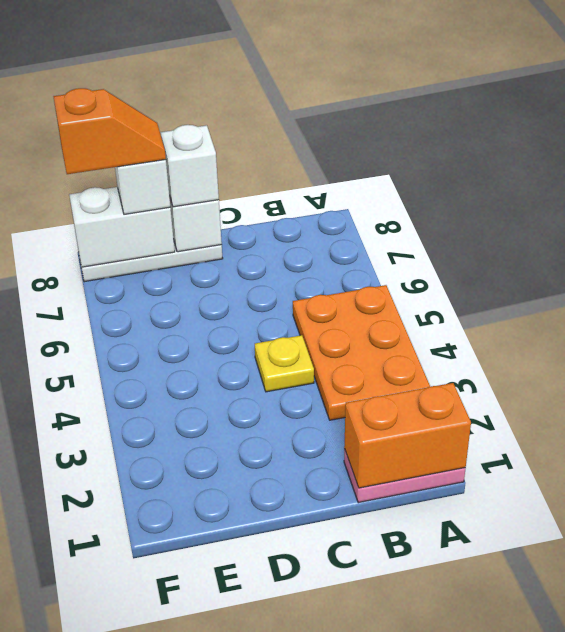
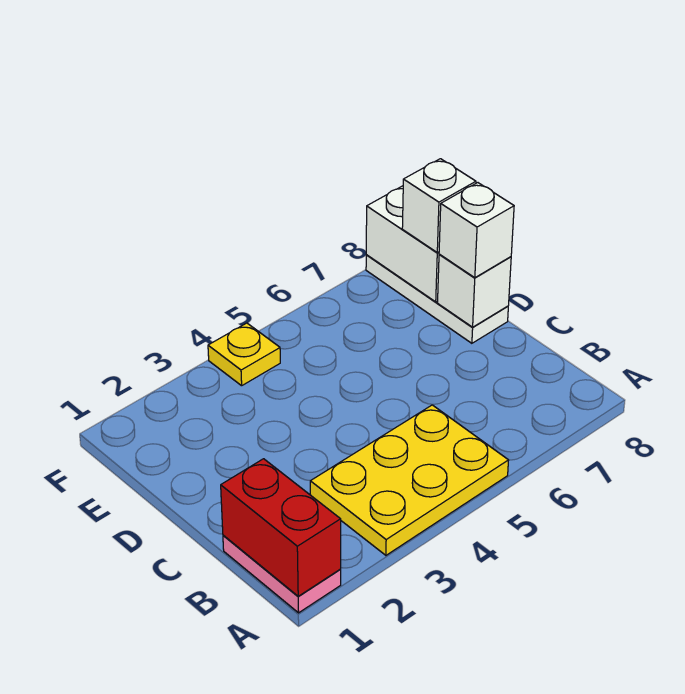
orange brick A1:B1 level 2 -> red brick A1:B1 level 2
orange plate A3:B5 level 1 -> yellow plate A3:B5 level 1
yellow plate C4 level 1 -> yellow plate F4 level 1
orange slope E8:F8 level 4 top F -> none

